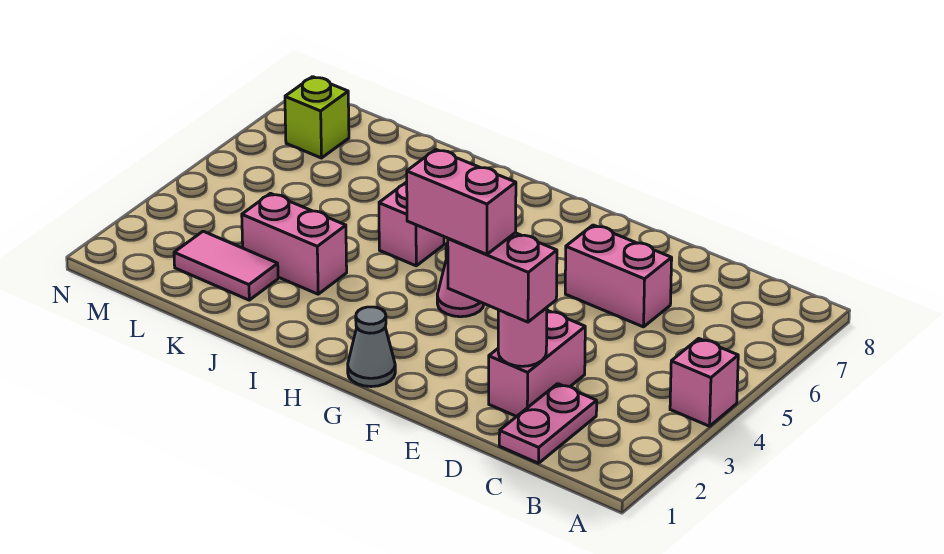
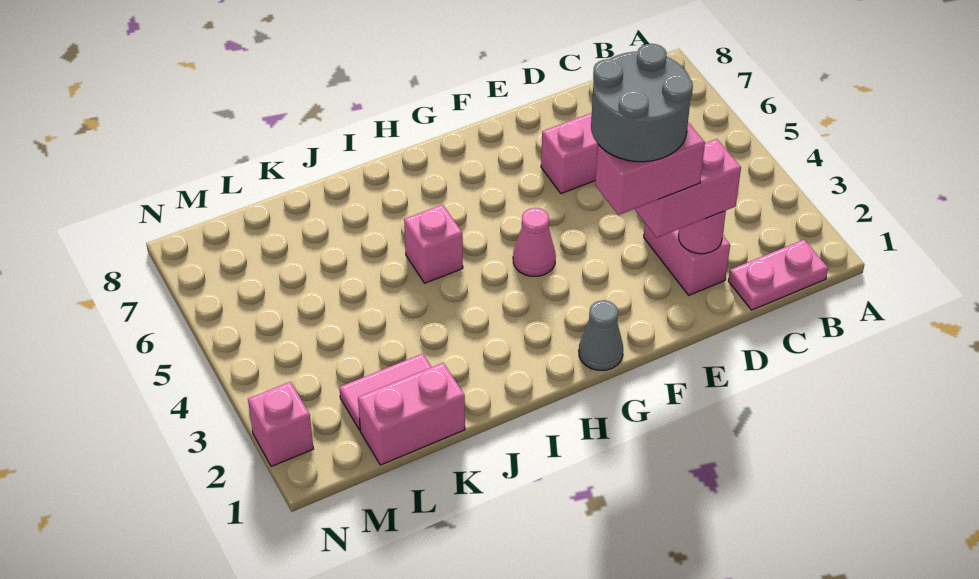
pink brick A4 level 1 -> pink brick N2 level 1
pink plate C1:C2 level 1 -> pink plate B1:C1 level 1
none -> grey round brick E2:F3 level 5
pink brick J3:K3 level 1 -> pink brick K1:L1 level 1
lime brick M7 level 1 -> none

